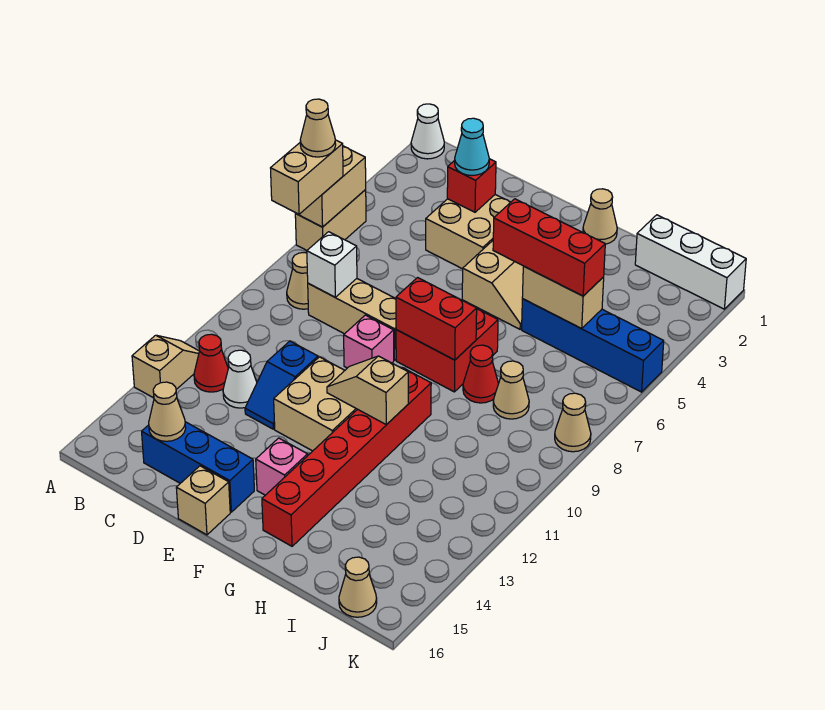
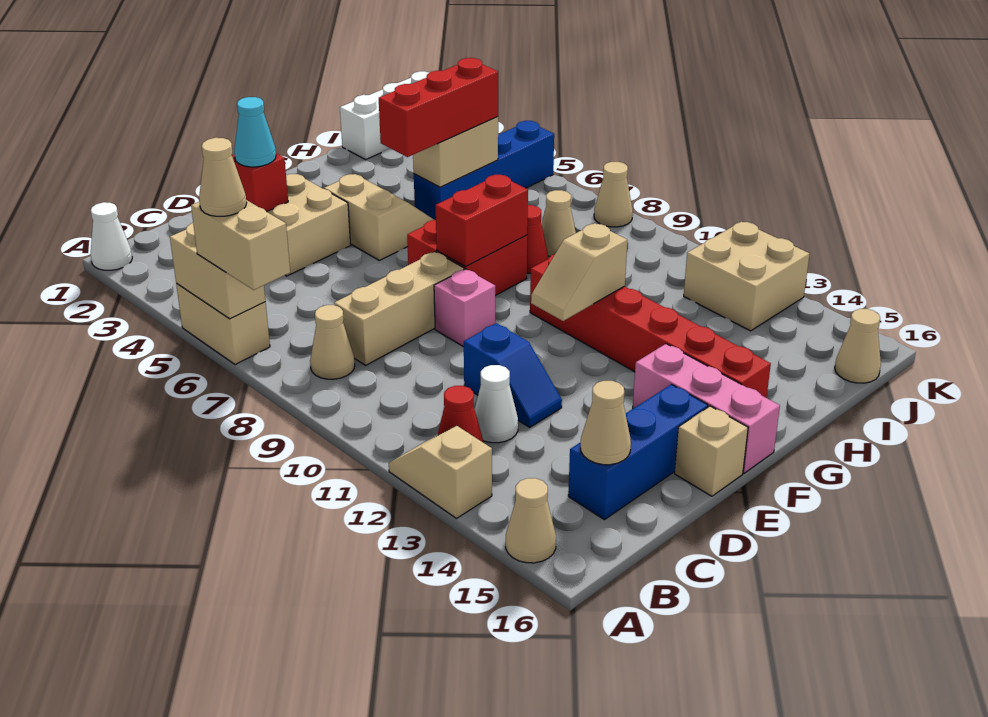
white brick C8 level 2 -> none
tan brick E11:F12 level 1 -> tan brick J12:K13 level 1
pink brick F14 level 1 -> pink brick F14:F16 level 1
tan cone G1 level 1 -> tan cone A15 level 1

